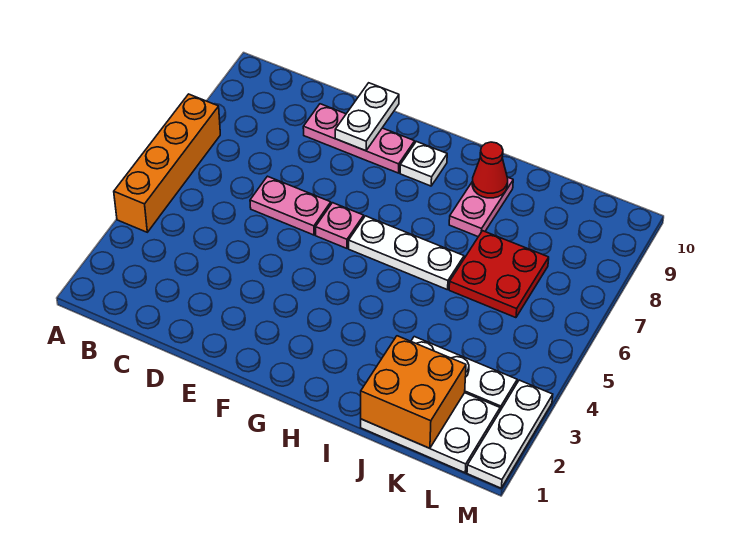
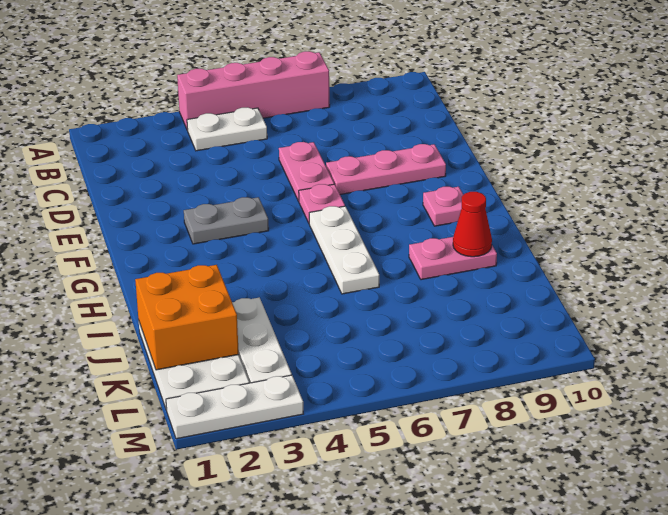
orange brick A4:A7 level 1 -> pink brick A4:A7 level 1
pink plate D9:F9 level 1 -> pink plate E7:E9 level 1
white plate E9:E10 level 2 -> white plate B4:B5 level 1
none -> grey plate F3:F4 level 1
white plate G9 level 1 -> pink plate G9 level 1
red plate J6:K7 level 1 -> none

